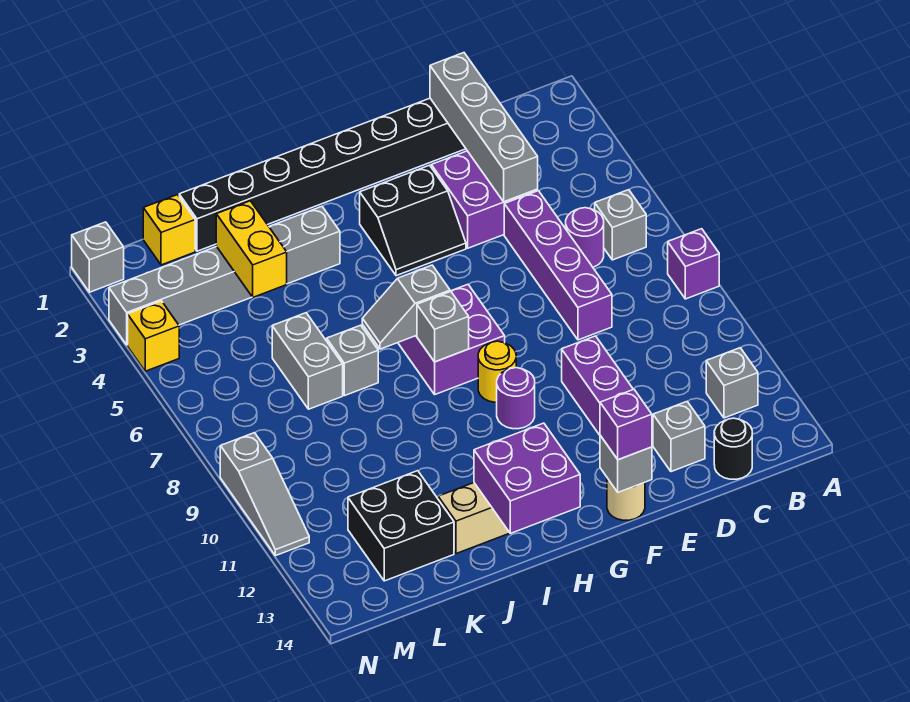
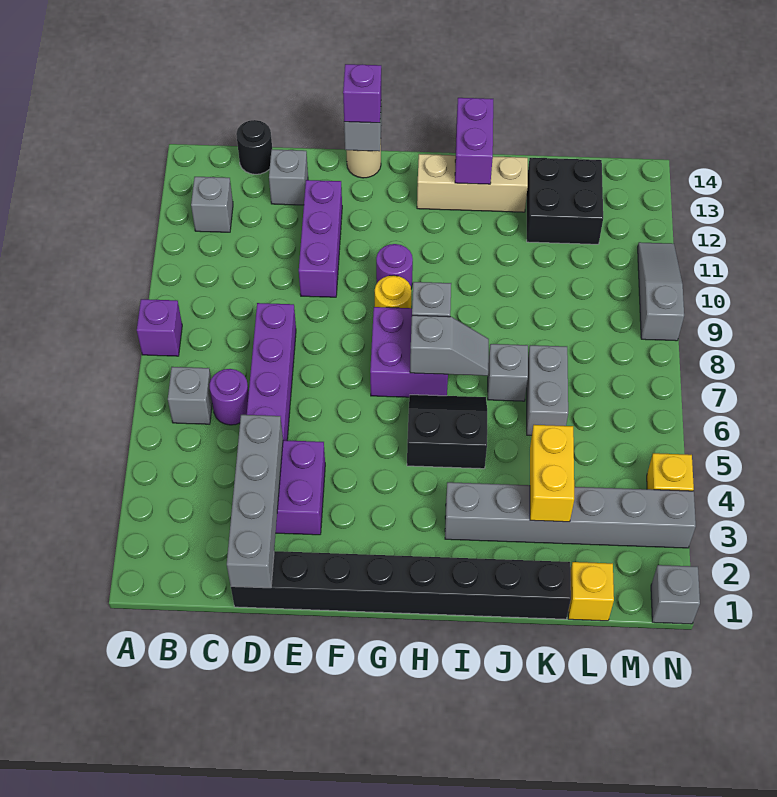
black slope F3:G4 level 1 top 3 -> black slope H5:I6 level 1 top 5
purple brick H13:I14 level 2 -> purple brick I13:I14 level 2

